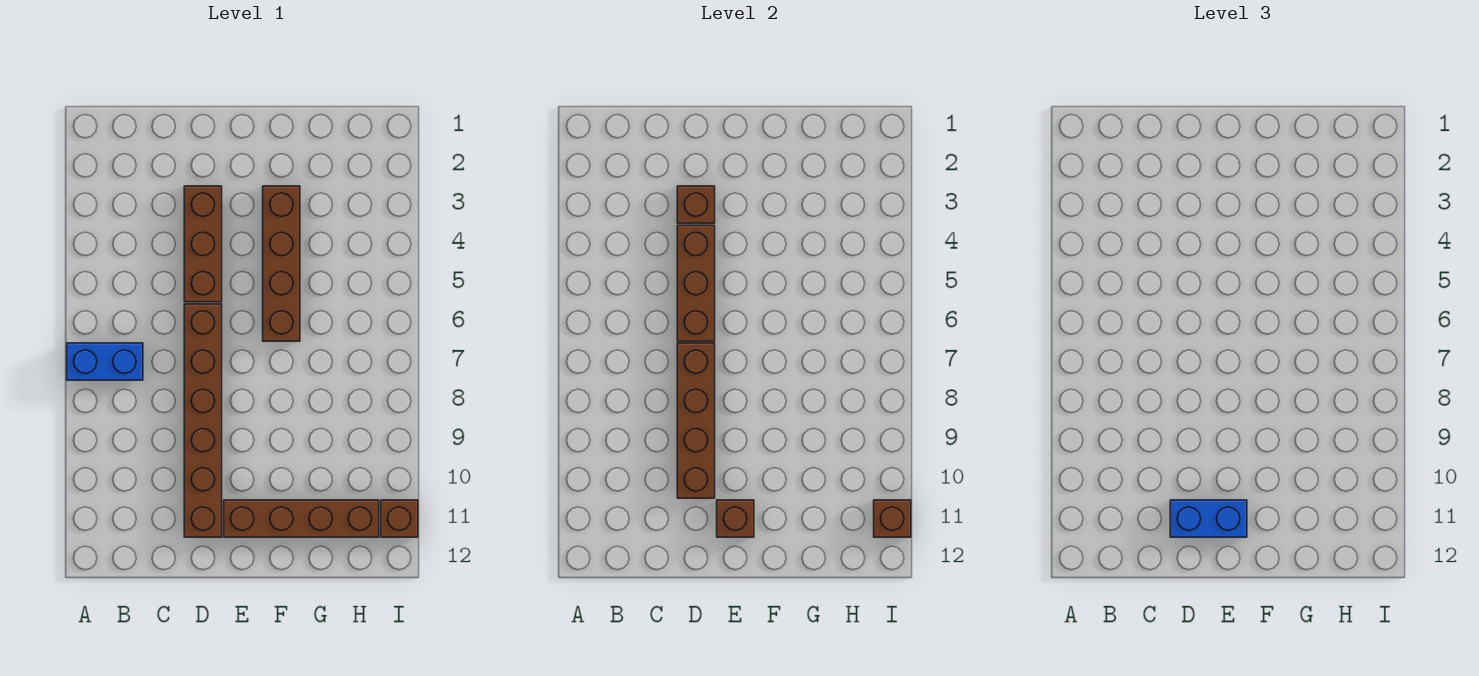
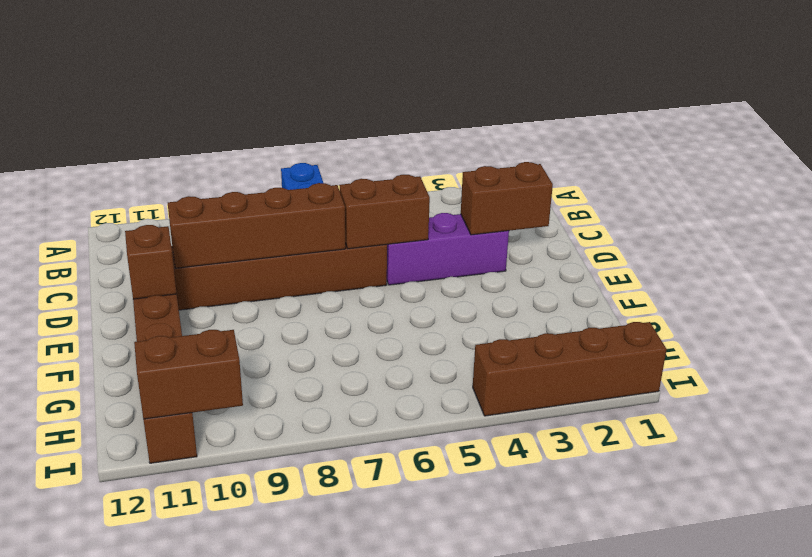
brown brick D3:D5 level 1 -> purple brick D3:D5 level 1
brown brick D3 level 2 -> brown brick D2:D3 level 2
brown brick D4:D6 level 2 -> brown brick D5:D6 level 2
blue brick D11:E11 level 3 -> none
brown brick F3:F6 level 1 -> brown brick I1:I4 level 1
brown brick I11 level 2 -> brown brick I10:I11 level 2

